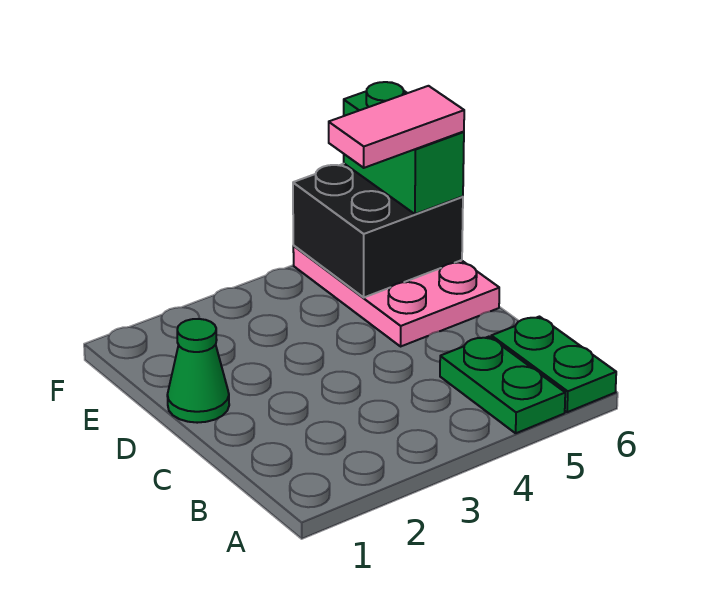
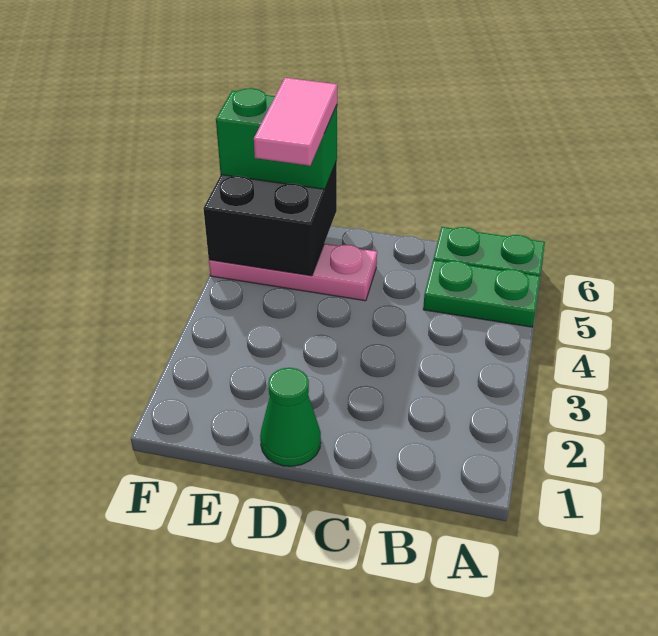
pink plate D5:F6 level 1 -> pink plate D5:F5 level 1

